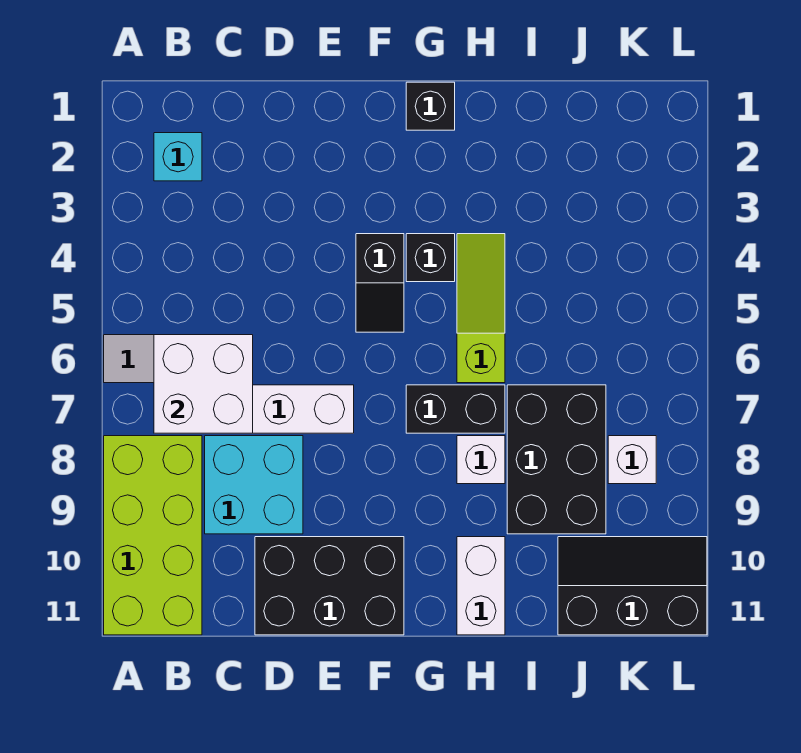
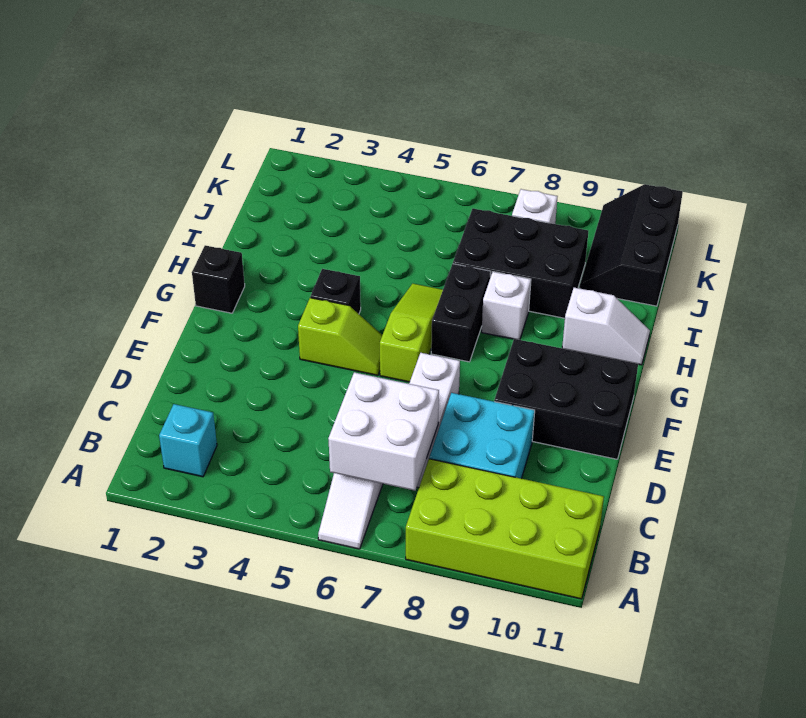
black brick D10:F11 level 1 -> black brick E9:F11 level 1
black slope F4:F5 level 1 top 4 -> lime slope F4:F5 level 1 top 4
lime slope H4:H6 level 1 top 6 -> lime slope F6:H6 level 1 top F
white brick H10:H11 level 1 -> white slope H10:H11 level 1 top 10

